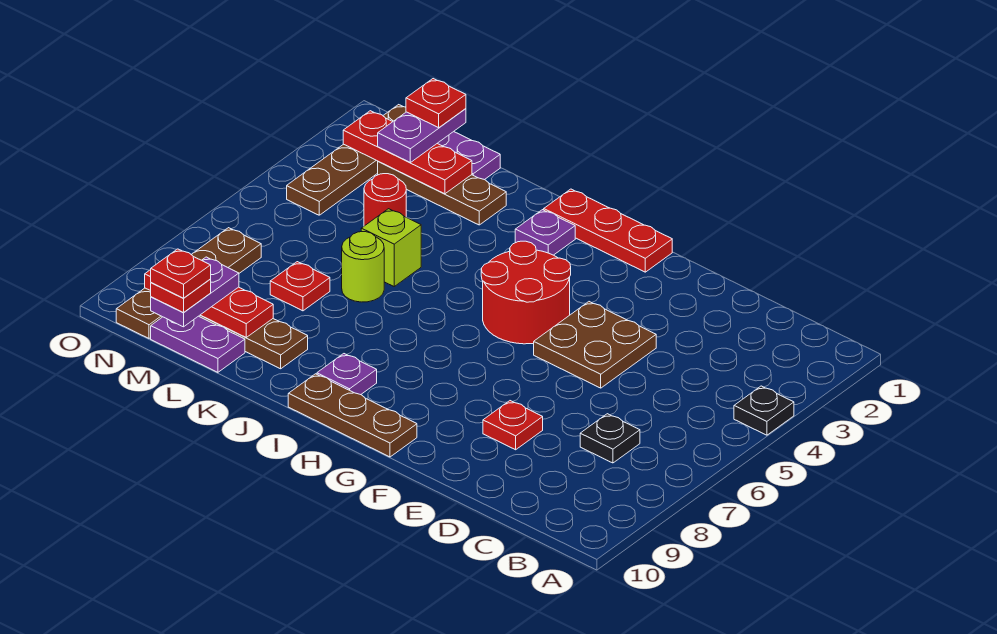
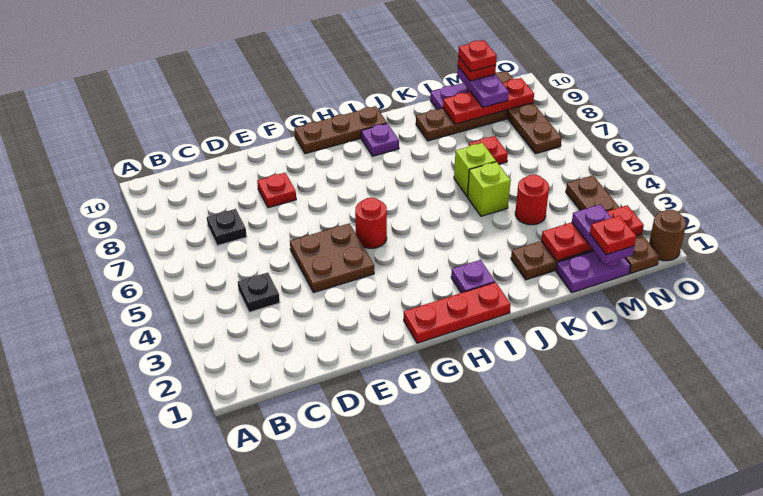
black plate A4 level 1 -> black plate C4 level 1
red round brick G4:H5 level 1 -> red round brick G5 level 1
lime round brick K6 level 1 -> lime brick K6 level 1
none -> brown round brick O1 level 1

